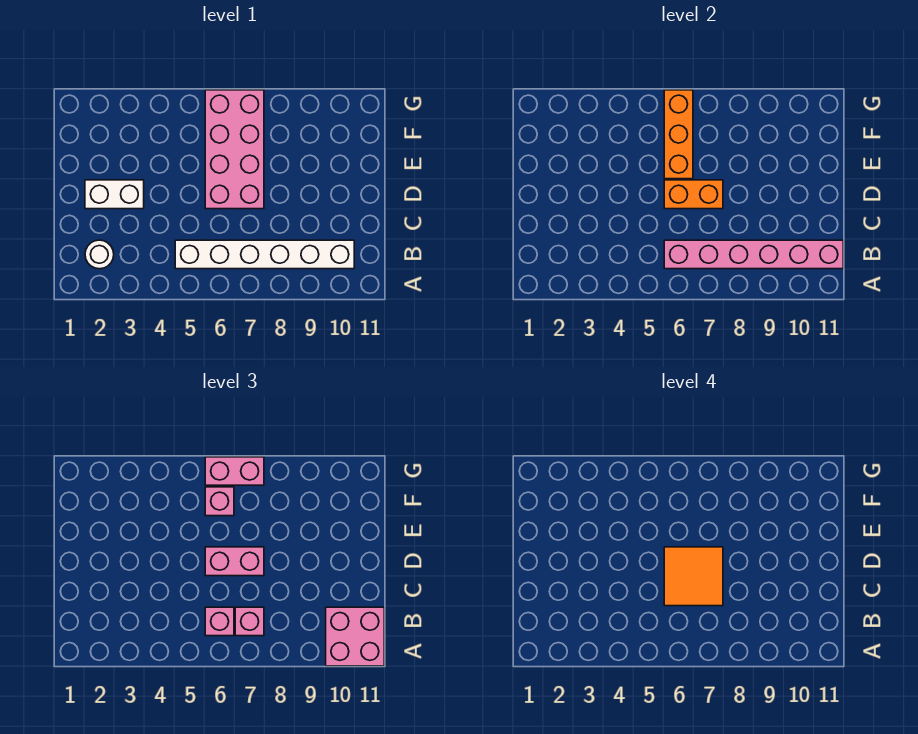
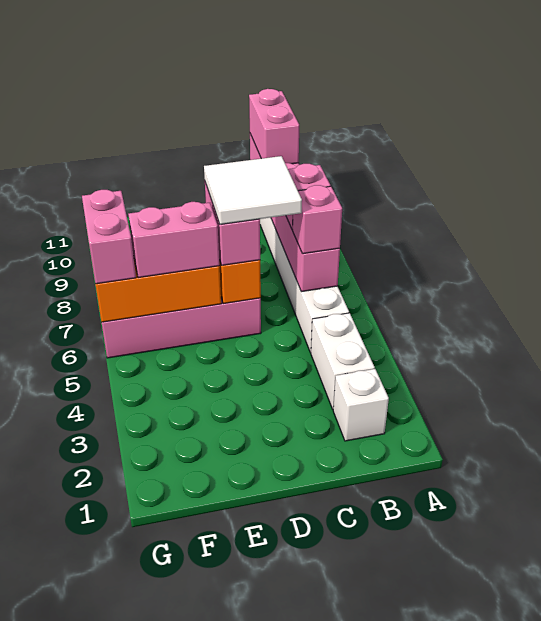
pink brick A10:B11 level 3 -> pink brick B10:B11 level 3
white round brick B2 level 1 -> white brick B2 level 1
orange tile C6:D7 level 4 -> white tile C6:D7 level 4
white brick D2:D3 level 1 -> white brick B3:B4 level 1
pink brick F6 level 3 -> pink brick E6:F6 level 3

